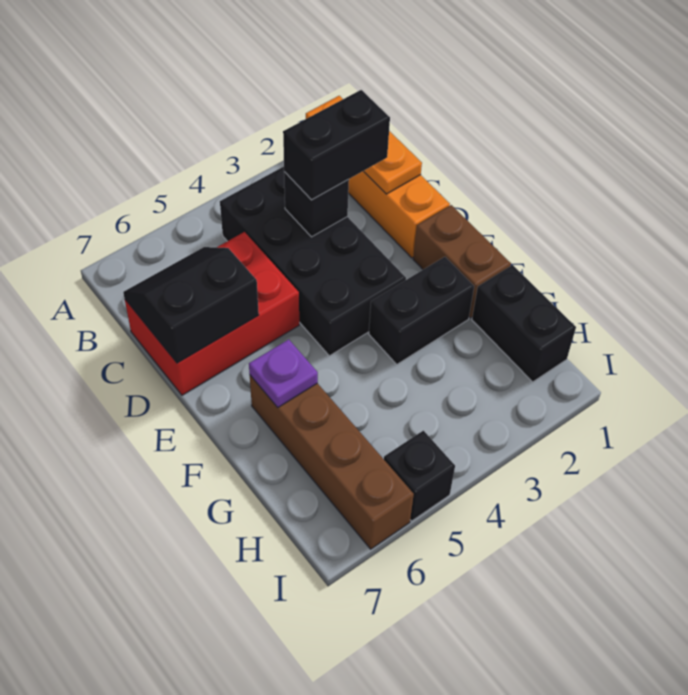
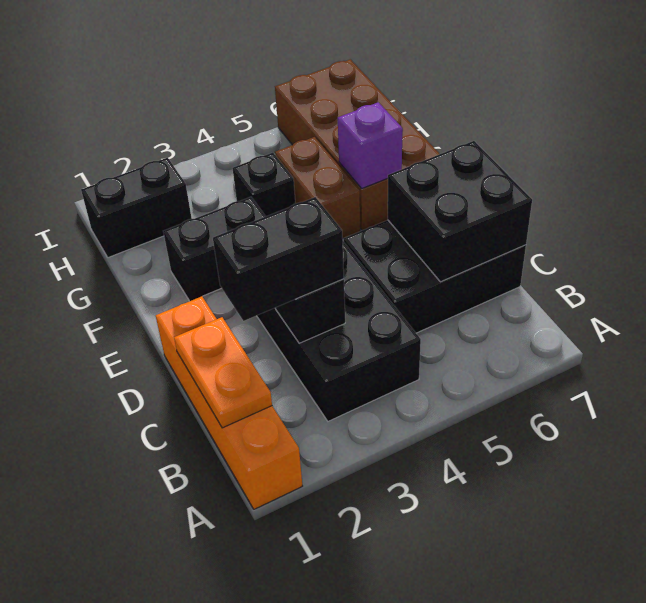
red brick C5:D7 level 1 -> black brick C5:D7 level 1
black slope C6:D7 level 2 top D -> black brick C6:D7 level 2
brown brick E1:F1 level 1 -> brown brick F5:G5 level 1
brown brick F6:I6 level 1 -> brown brick F6:I7 level 1
purple plate F6 level 2 -> purple brick F6 level 2
black brick G1:H1 level 1 -> black brick H1:H2 level 1
black brick I5 level 1 -> black brick G4 level 1

